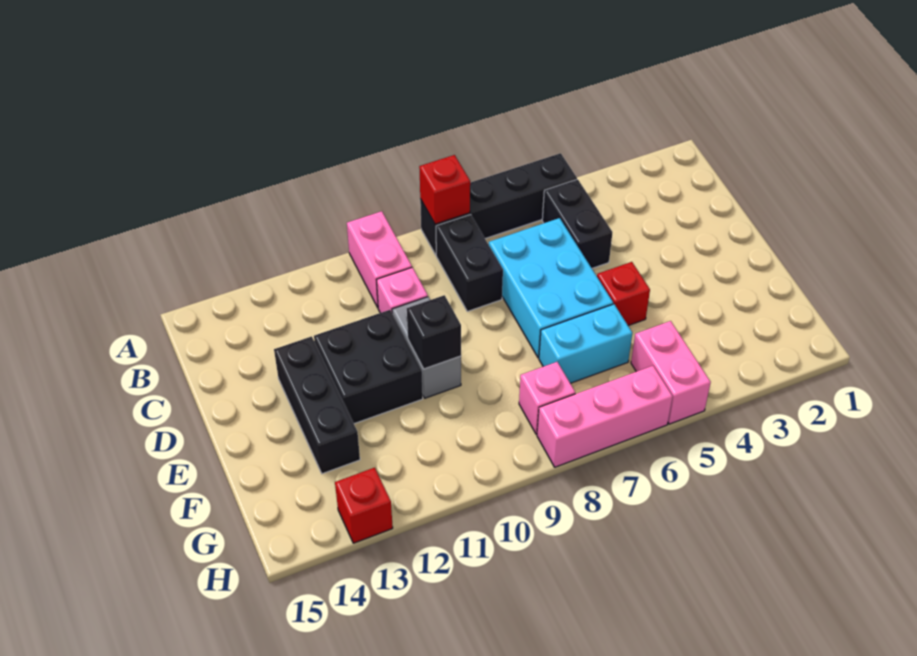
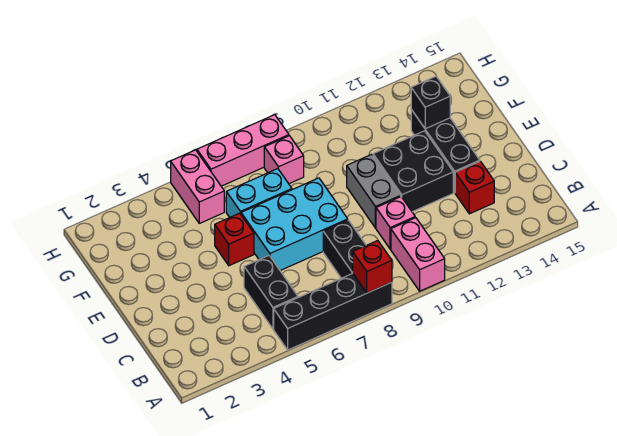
cyan brick C6:E7 level 1 -> cyan brick D6:E8 level 1
black brick E10 level 2 -> black brick F13 level 2
red brick H13 level 1 -> red brick C13 level 1

